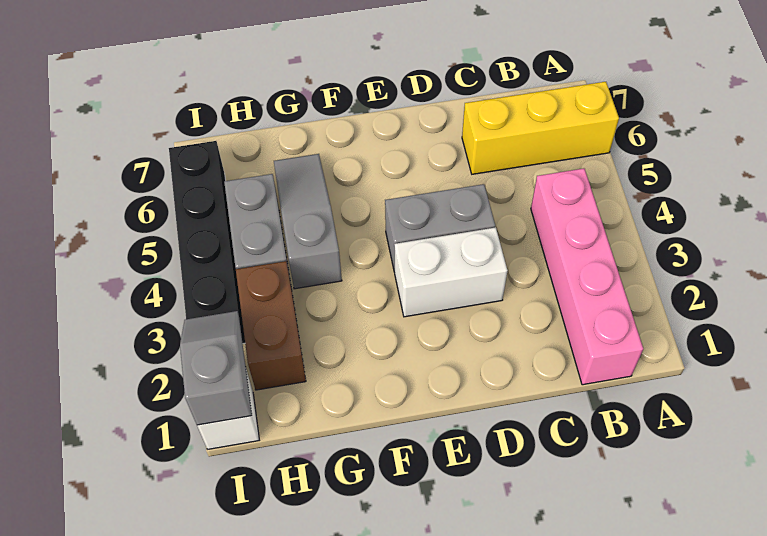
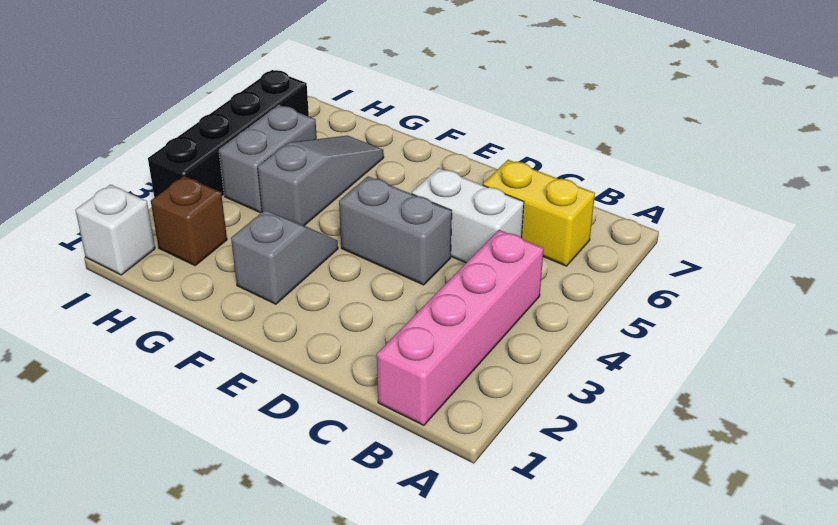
yellow brick A6:C6 level 1 -> yellow brick B6:C6 level 1
white brick D3:E3 level 1 -> white brick C5:D5 level 1
brown brick H2:H3 level 1 -> brown brick H2 level 1
grey slope I1:I2 level 2 top 1 -> grey slope F2:F3 level 1 top 2

